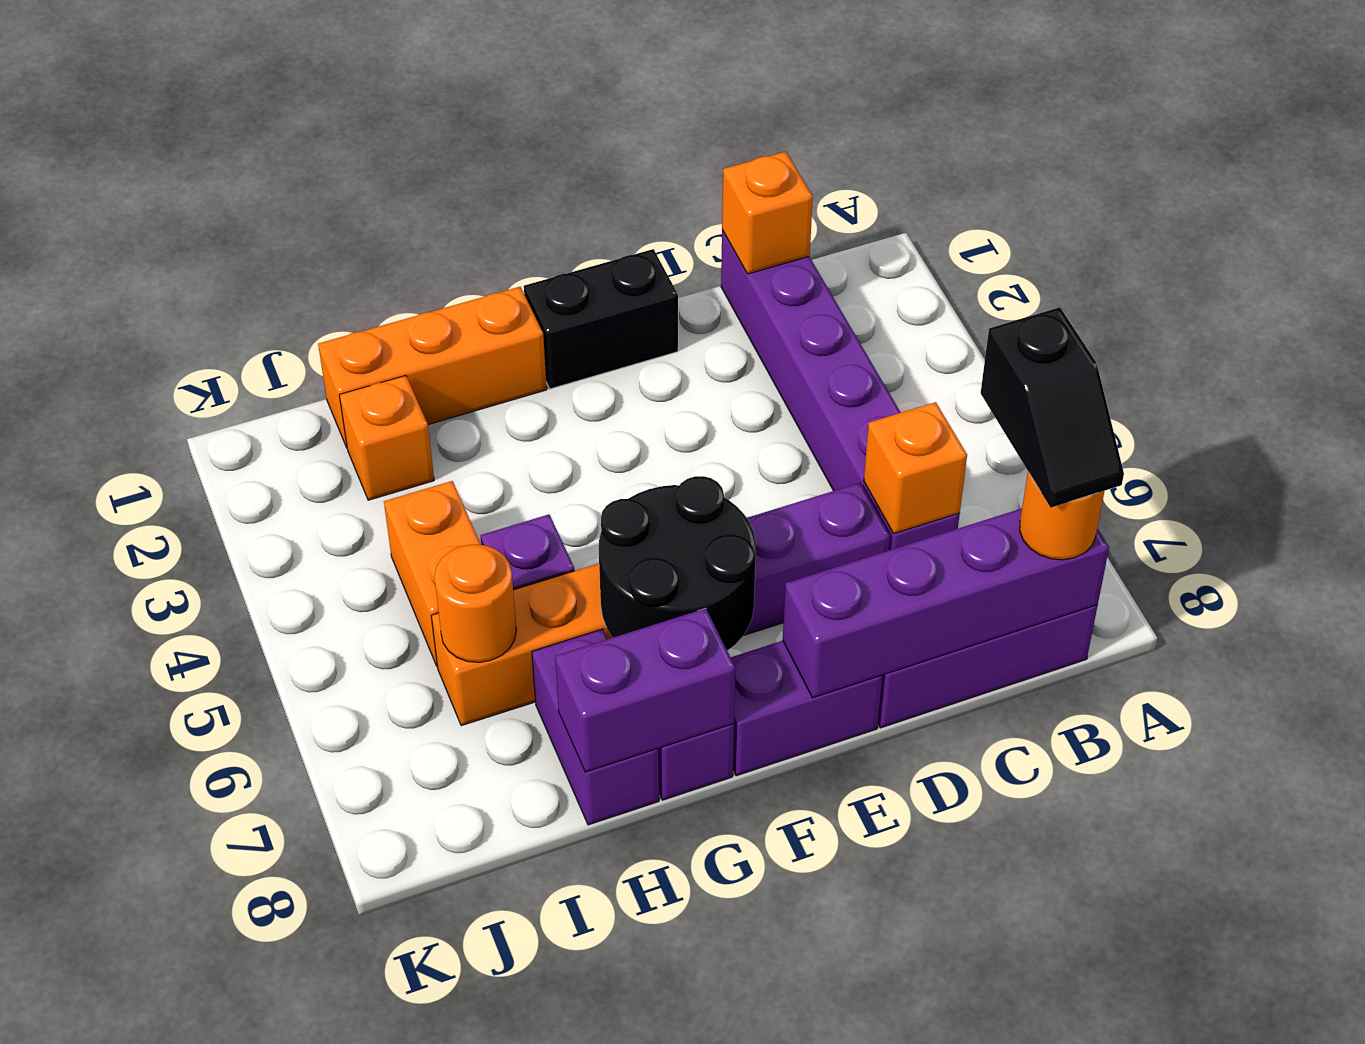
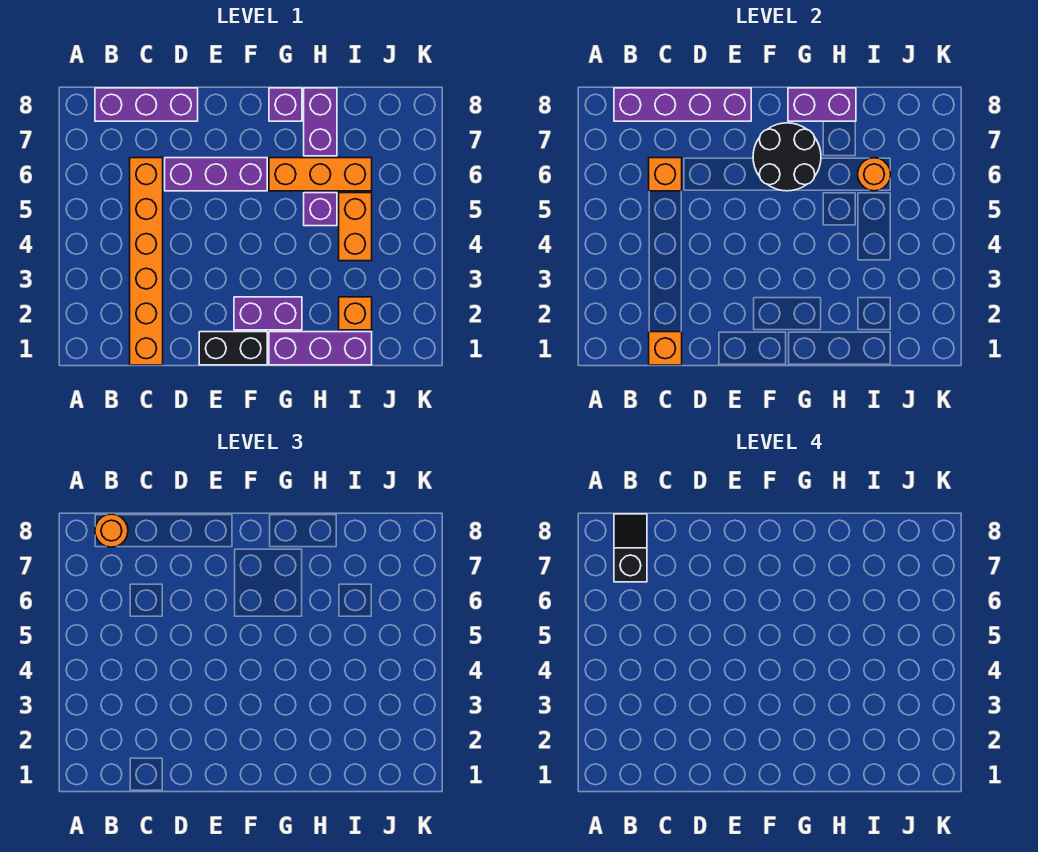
purple brick C1:C6 level 1 -> orange brick C1:C6 level 1
purple brick E8:F8 level 1 -> purple brick F2:G2 level 1
orange brick G1:I1 level 1 -> purple brick G1:I1 level 1

